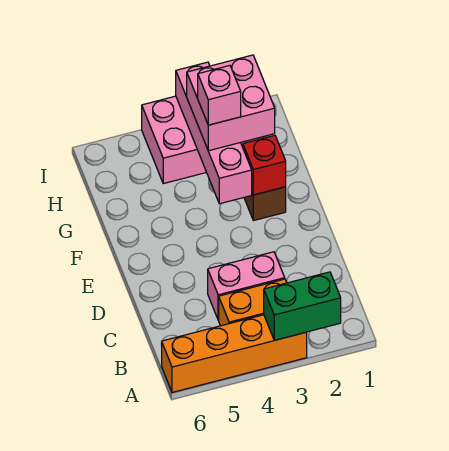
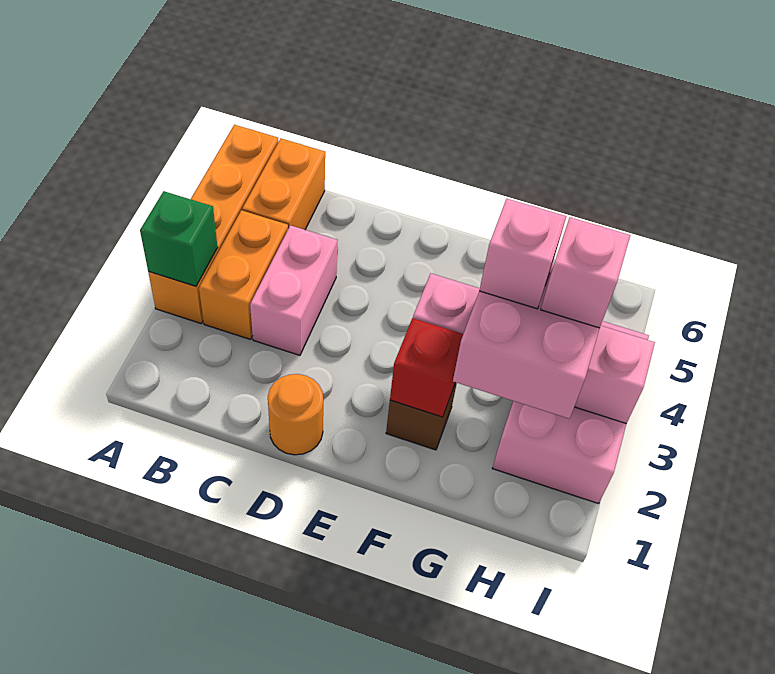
green brick A2:A3 level 2 -> green brick A3 level 2
none -> orange brick B5:B6 level 1
none -> orange round brick D1 level 1
none -> pink brick H3 level 4

